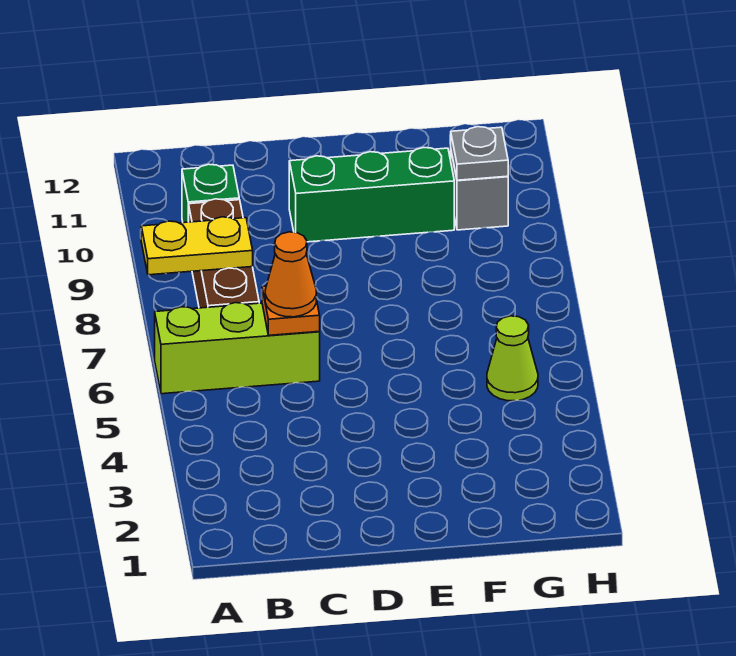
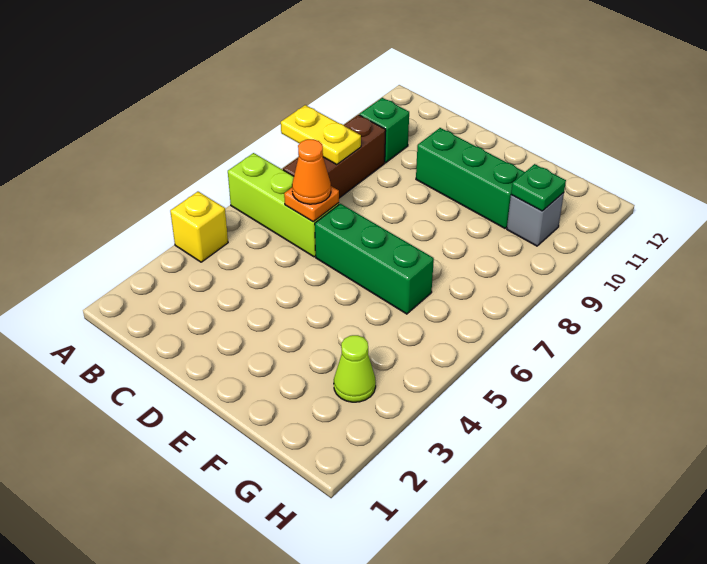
none -> yellow brick A4 level 1
none -> green brick D6:F6 level 1
lime cone G5 level 1 -> lime cone G3 level 1
grey plate G10 level 2 -> green plate G10 level 2

